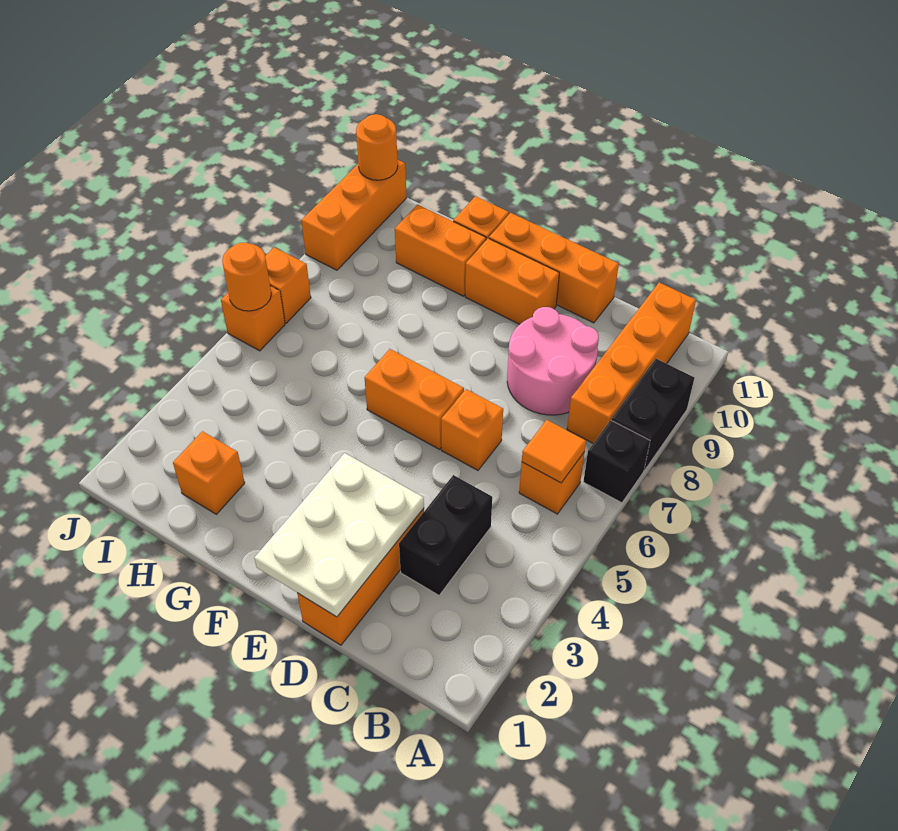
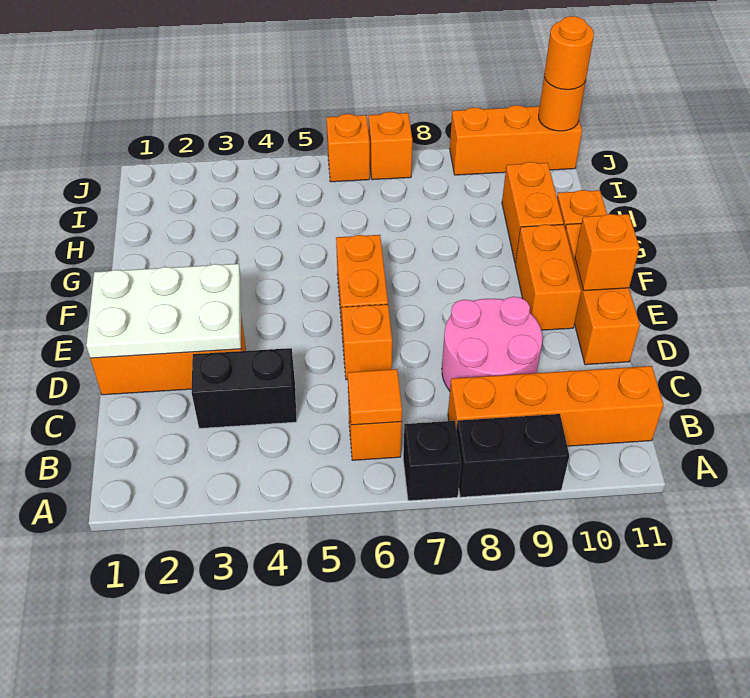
orange brick H2 level 1 -> orange brick E11 level 2
orange round brick J6 level 2 -> orange round brick J11 level 3

